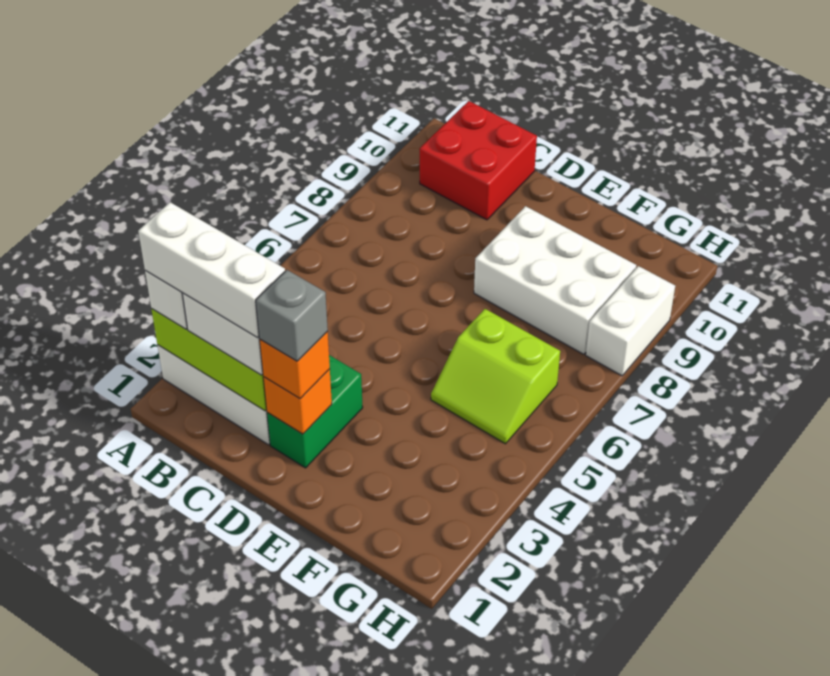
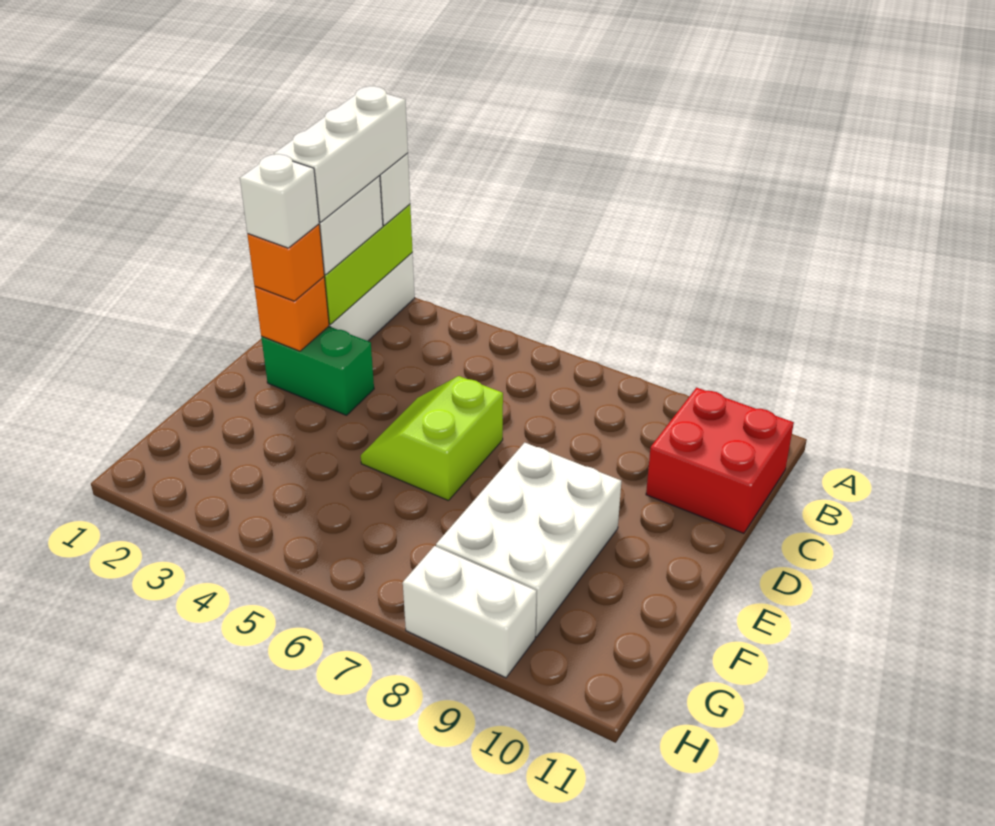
grey brick D2 level 4 -> white brick D2 level 4
lime slope F5:G6 level 1 top 6 -> lime slope D5:E6 level 1 top 6

